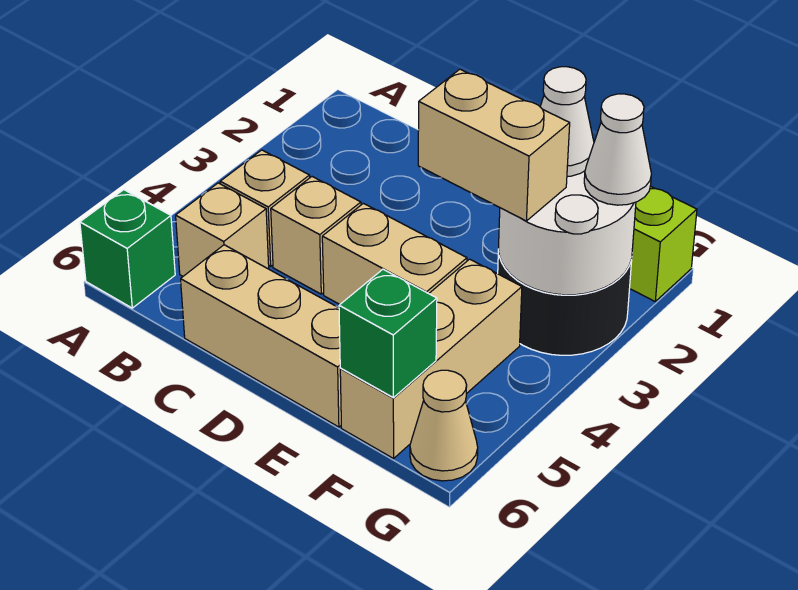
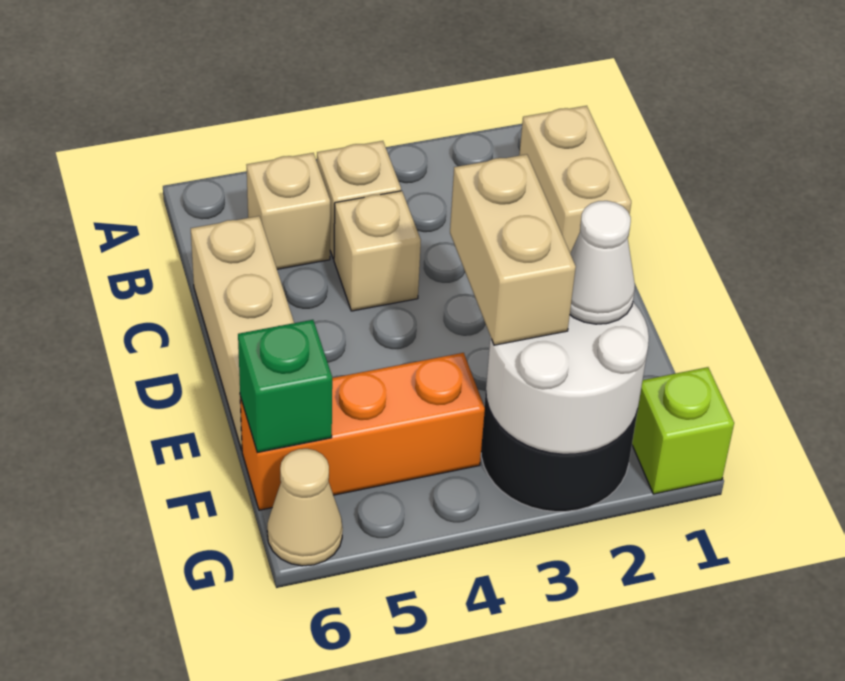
green brick A6 level 1 -> none
tan brick D4:E4 level 1 -> tan brick B1:C1 level 1
tan brick F4:F6 level 1 -> orange brick F4:F6 level 1
white cone G2 level 3 -> none

